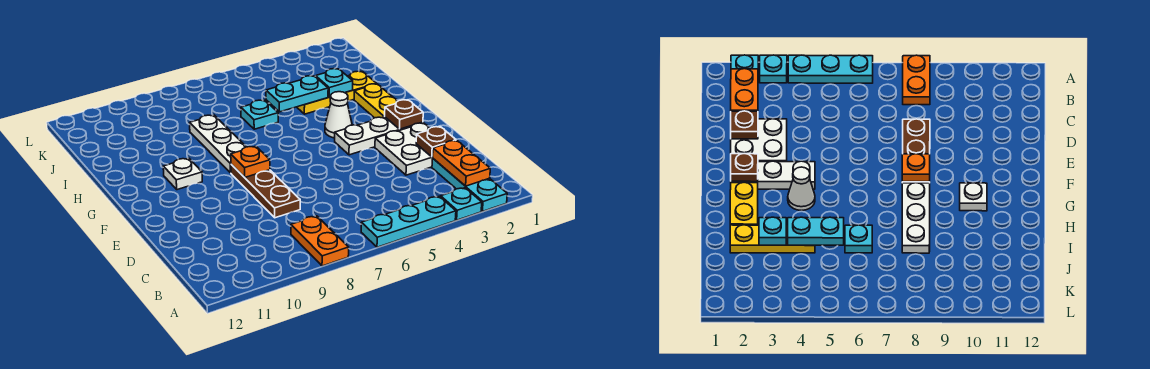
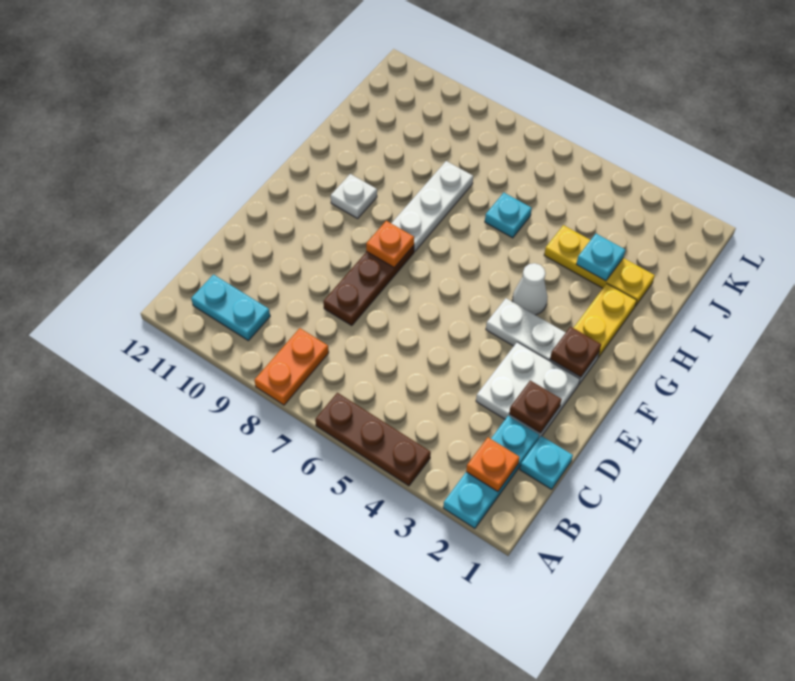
cyan plate A3 level 1 -> cyan plate C1 level 1
cyan plate A4:A6 level 1 -> brown plate A4:A6 level 1
orange plate B2:C2 level 2 -> orange plate B2 level 2
cyan plate I4:I5 level 2 -> cyan plate B10:B11 level 1

